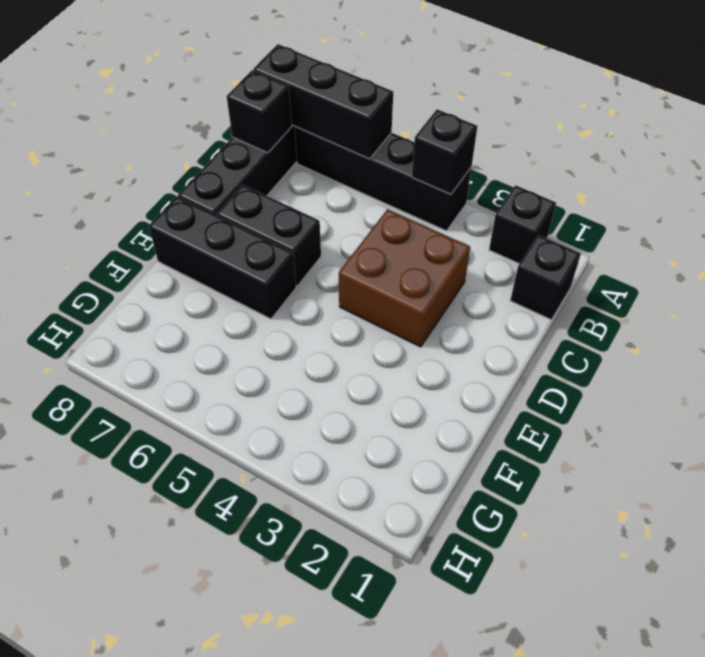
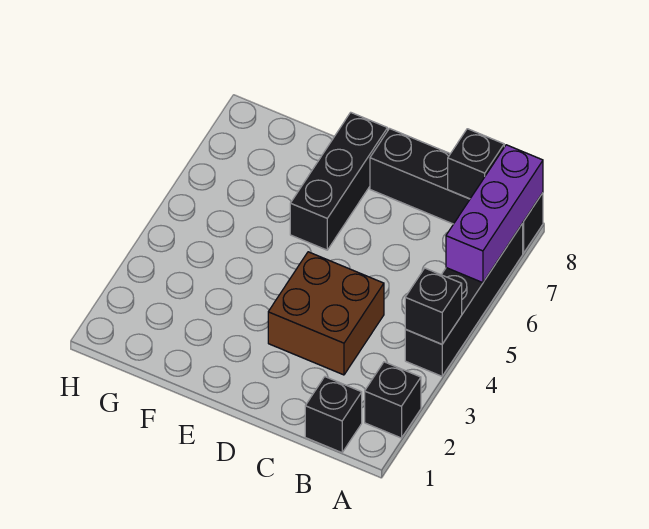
black brick A6:A8 level 2 -> purple brick A6:A8 level 2
black brick D6:D7 level 1 -> none

